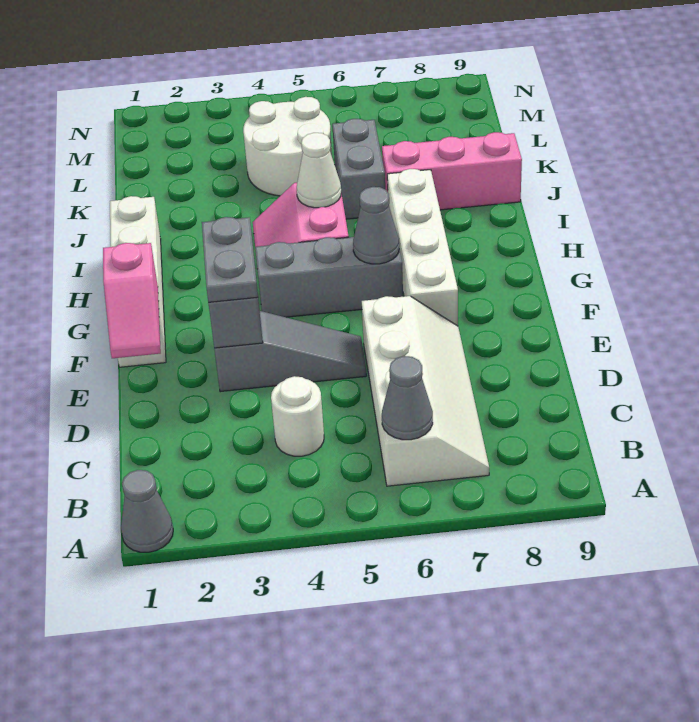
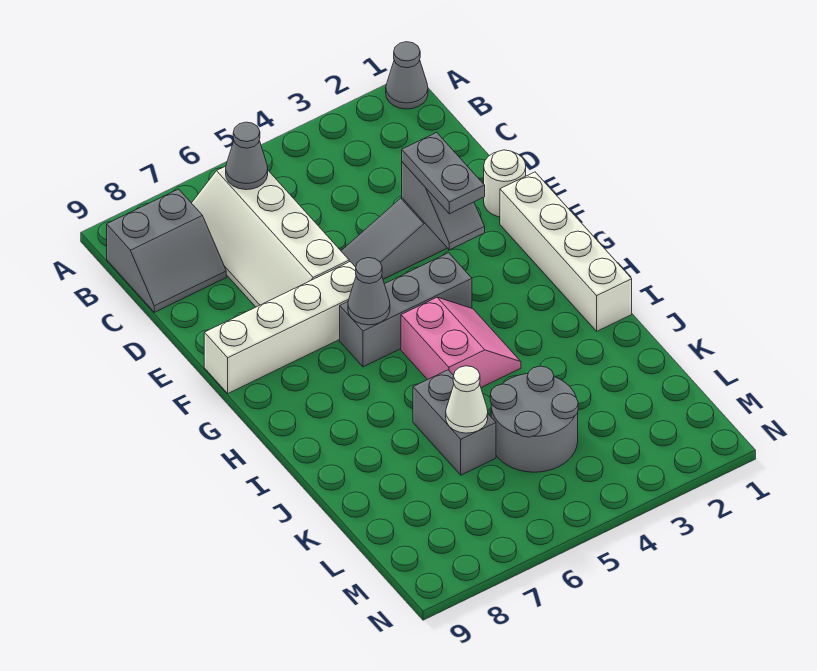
none -> grey slope B8:C9 level 1 top B
white round brick C4 level 1 -> white round brick E1 level 1
pink slope E1:F1 level 2 top F -> none
white brick F7:I7 level 1 -> white brick F6:F9 level 1
white cone I5 level 2 -> white cone K6 level 2
pink brick J7:J9 level 1 -> none
white round brick K4:L5 level 1 -> grey round brick K4:L5 level 1

